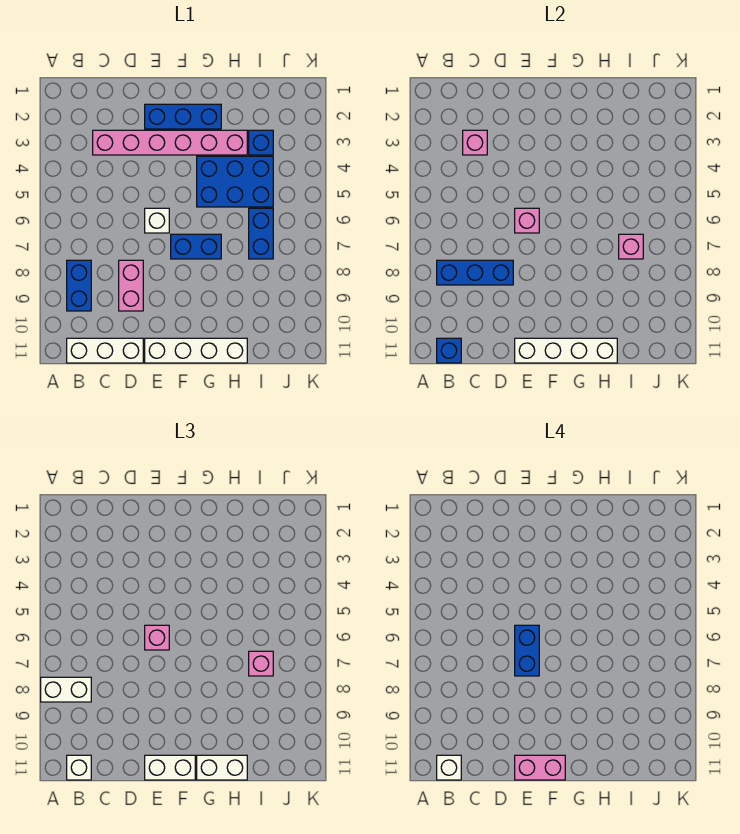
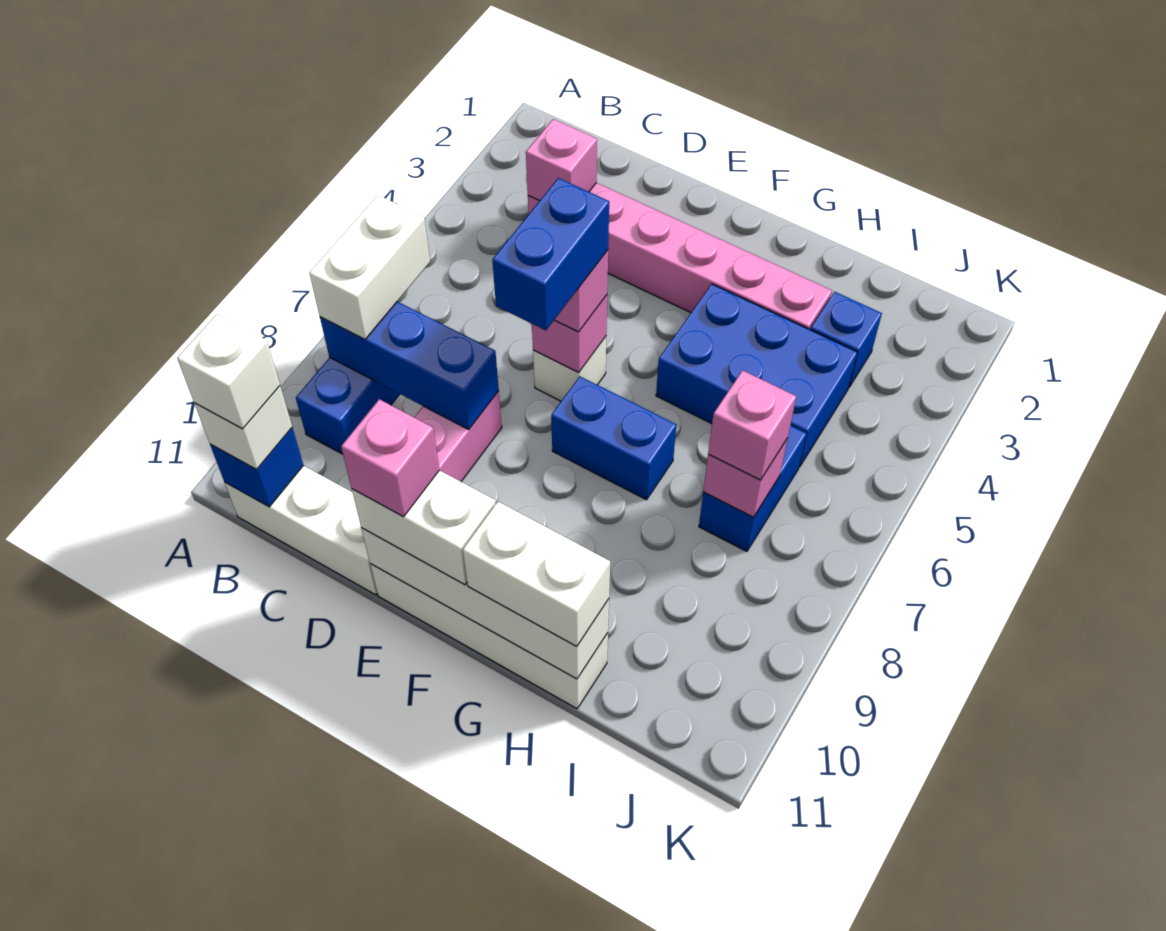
white brick A8:B8 level 3 -> white brick B7:B8 level 3
blue brick E2:G2 level 1 -> none
pink brick E11:F11 level 4 -> pink brick E11 level 4

